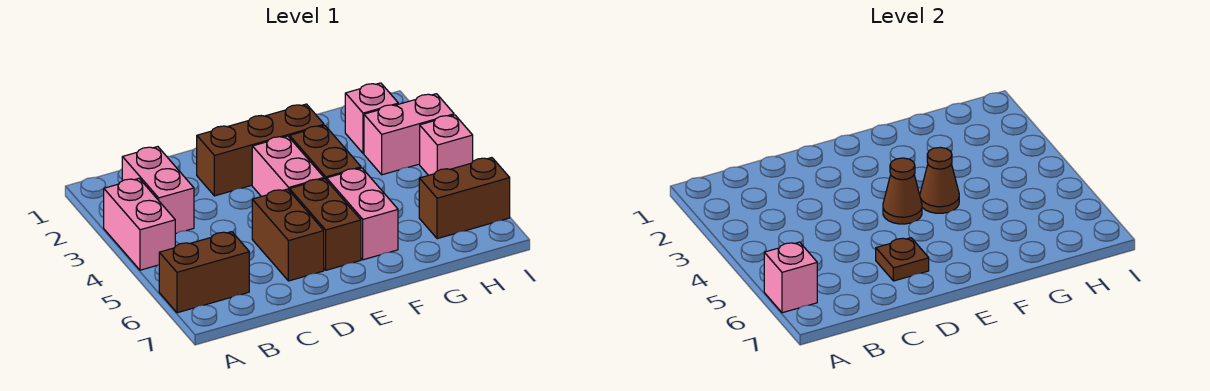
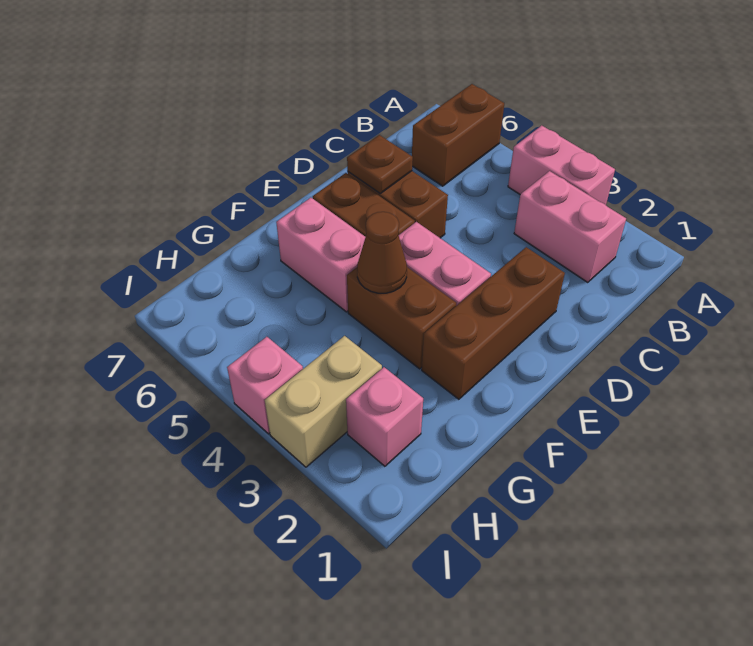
pink brick A6 level 2 -> none
brown cone E4 level 2 -> none
pink brick H3:I3 level 1 -> tan brick H3:I3 level 1
brown brick H6:I6 level 1 -> none

